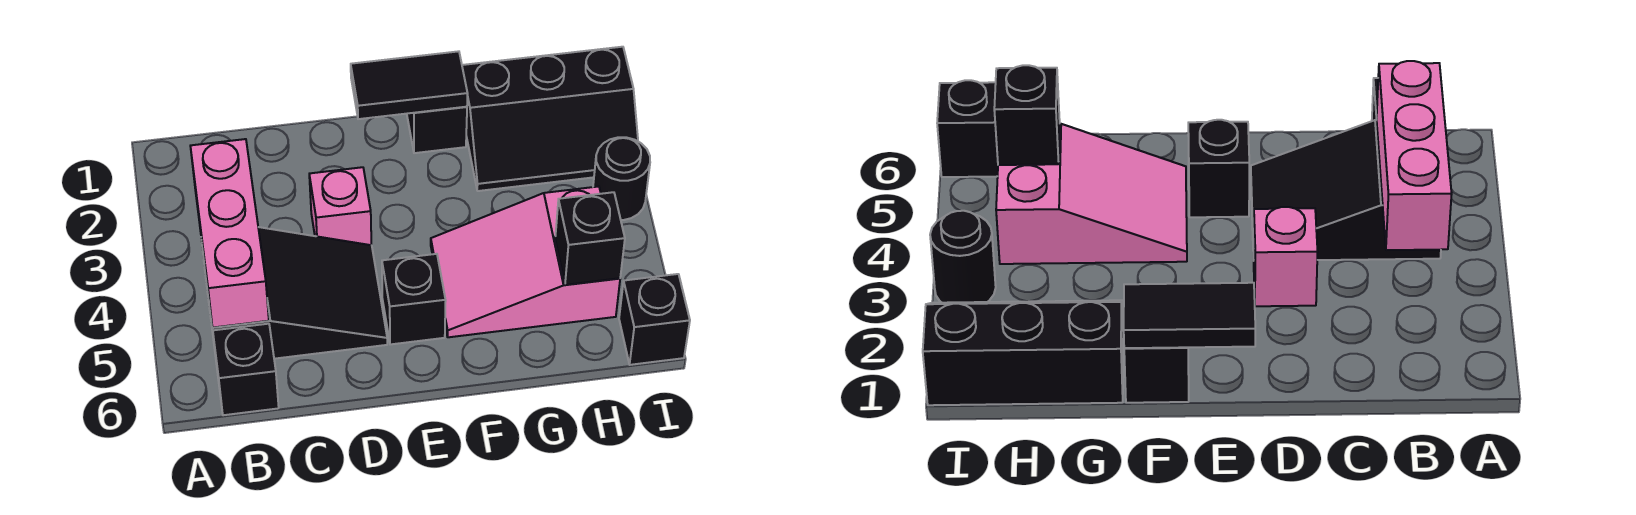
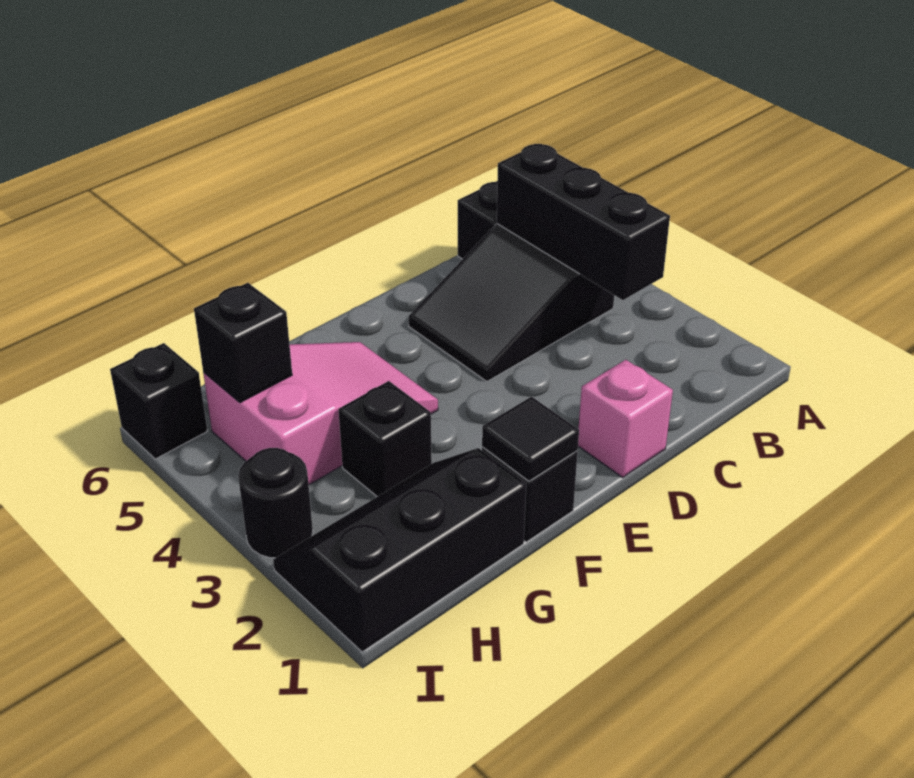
pink brick B3:B5 level 2 -> black brick B3:B5 level 2
pink brick D3 level 1 -> pink brick D1 level 1
black tile E1:F1 level 2 -> black tile F1 level 2
black brick E5 level 1 -> black brick G3 level 1

